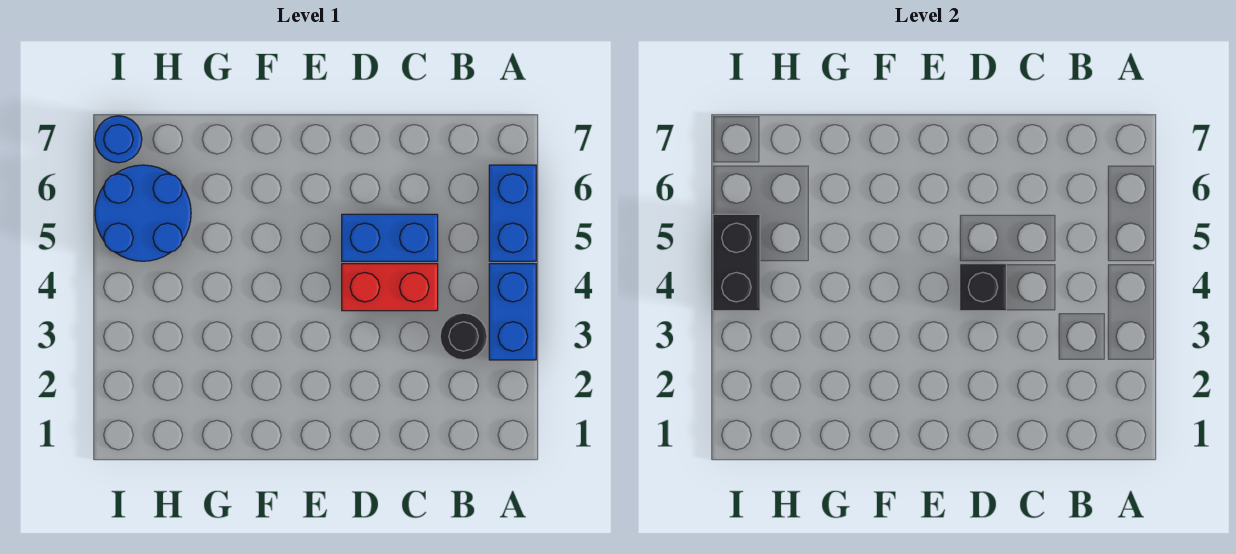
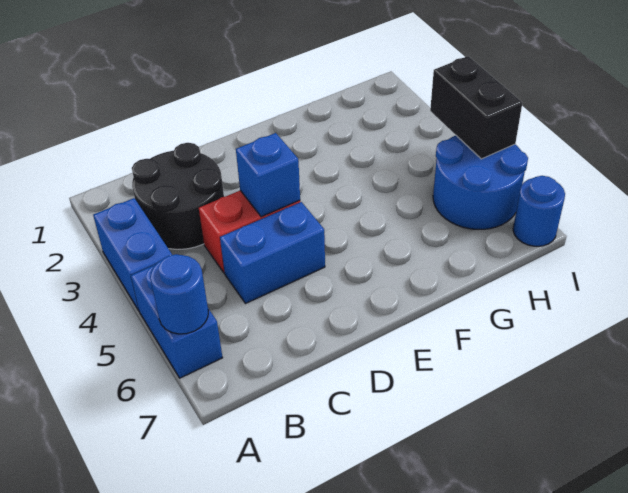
none -> blue round brick A6 level 2
black round brick B3 level 1 -> black round brick B2:C3 level 1
black brick D4 level 2 -> blue brick D4 level 2

